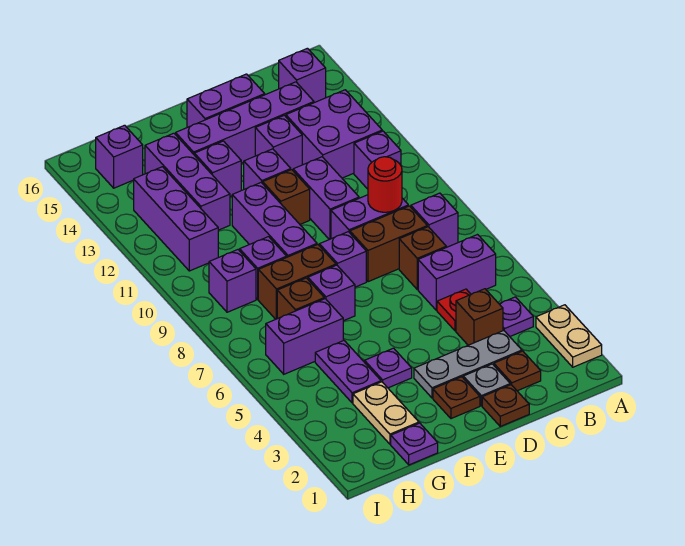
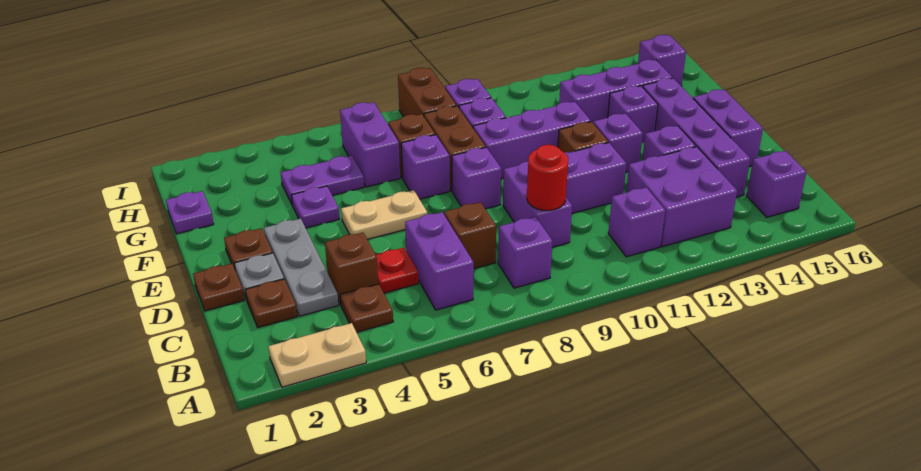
purple plate B4 level 1 -> brown plate B4 level 1
brown brick C8:D8 level 1 -> brown brick H8:I8 level 1
tan plate G2:G3 level 1 -> tan plate E5:E6 level 1
purple brick H11:H13 level 1 -> none

